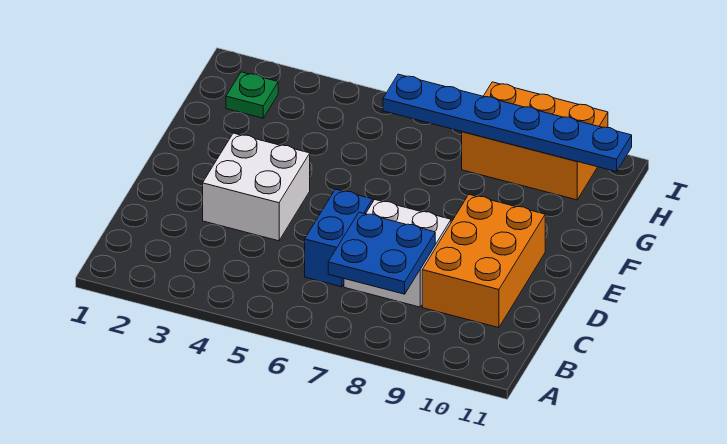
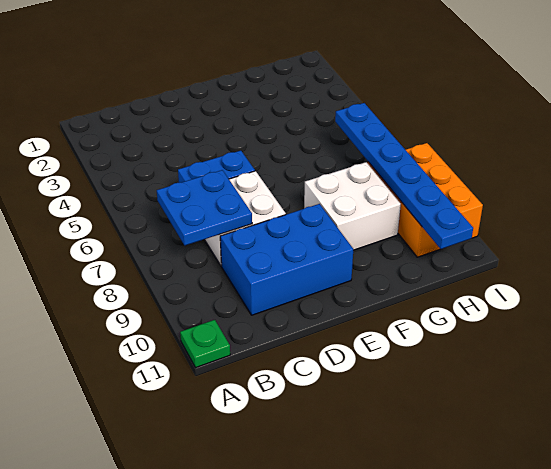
orange brick C9:E10 level 1 -> blue brick C9:E10 level 1
white brick D3:E4 level 1 -> white brick F8:G9 level 1
green plate H2 level 1 -> green plate A11 level 1

